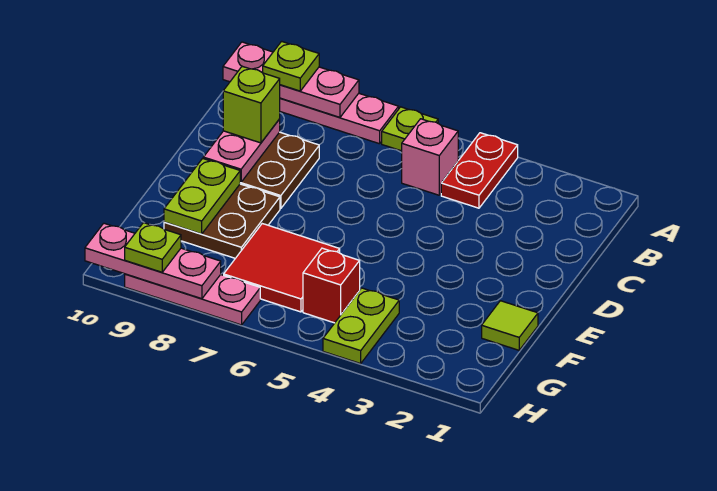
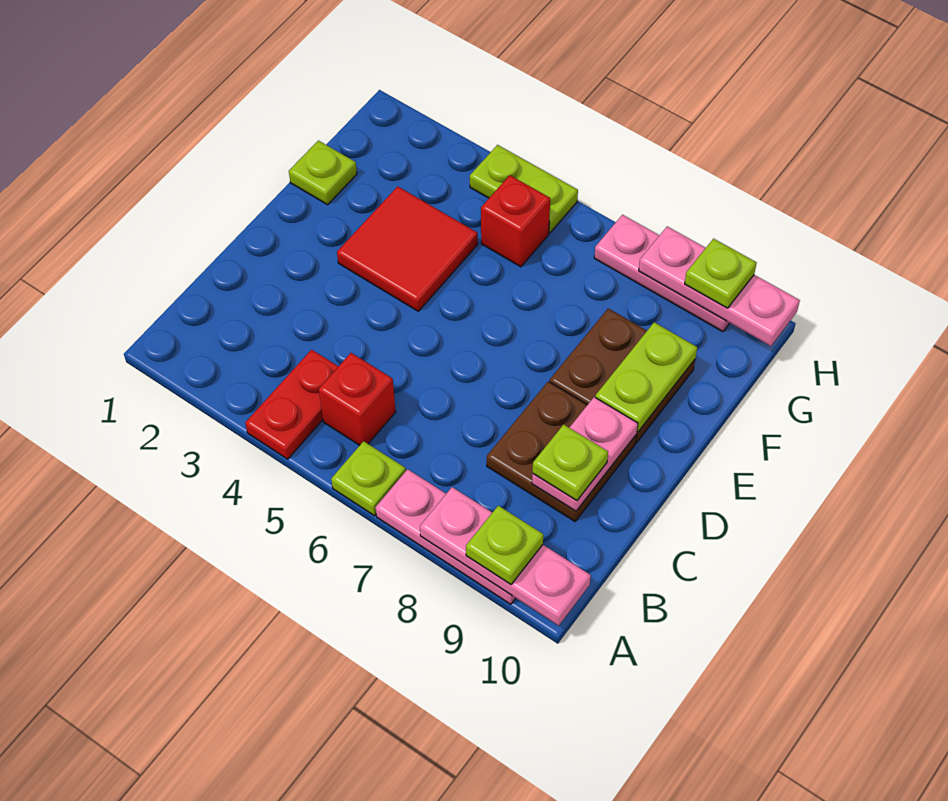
pink brick B5 level 1 -> red brick B5 level 1
lime brick C9 level 3 -> lime plate C9 level 3
lime tile F1 level 1 -> lime plate F1 level 1
red tile F6:G7 level 1 -> red tile E3:F4 level 1
lime plate G4:H4 level 1 -> lime plate H4:H5 level 1

